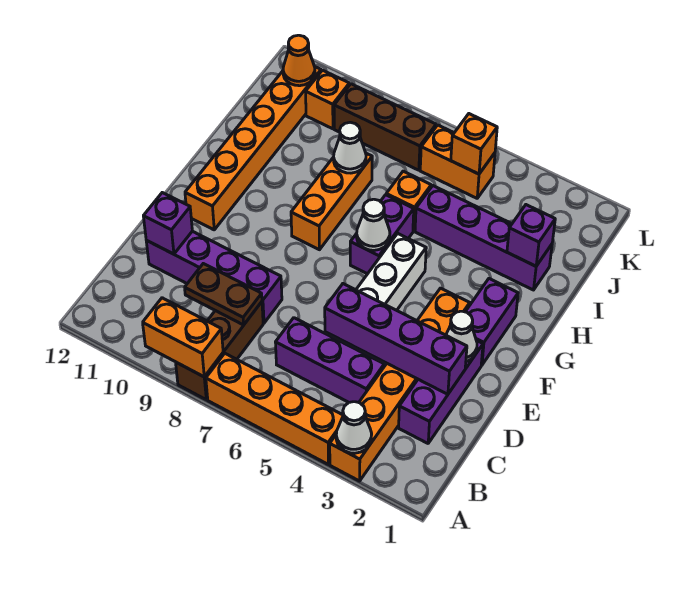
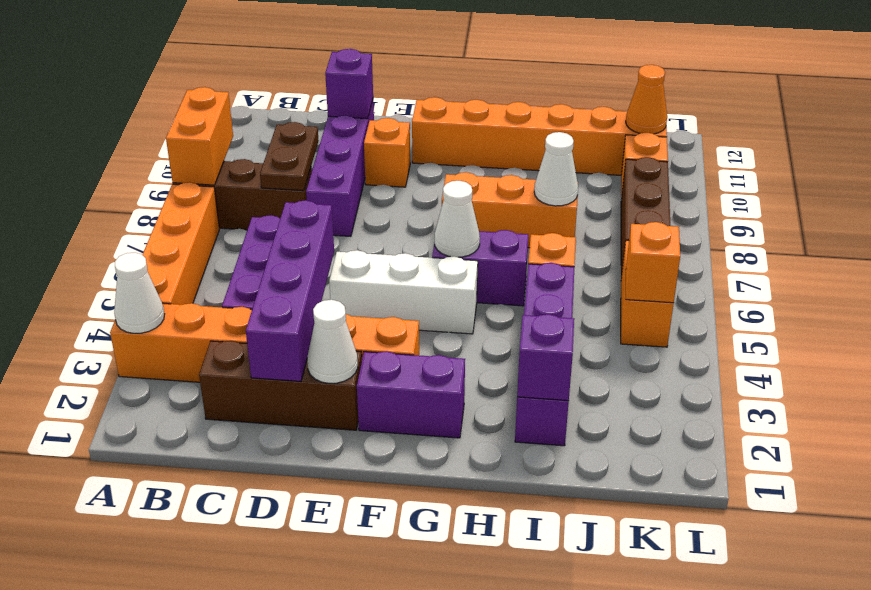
purple brick C2:E2 level 1 -> brown brick C2:E2 level 1
none -> orange brick E10 level 1

